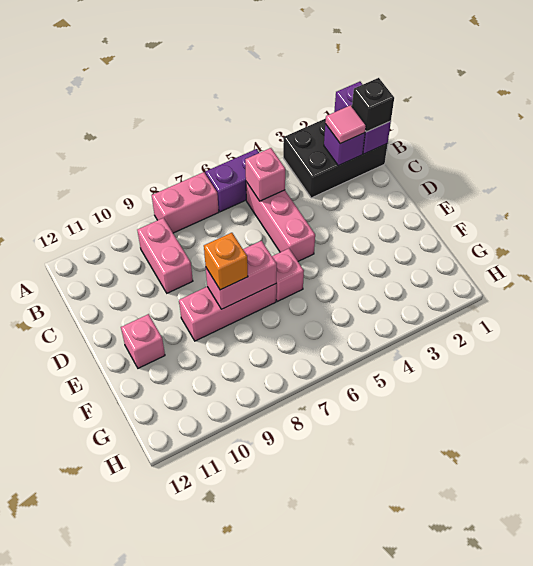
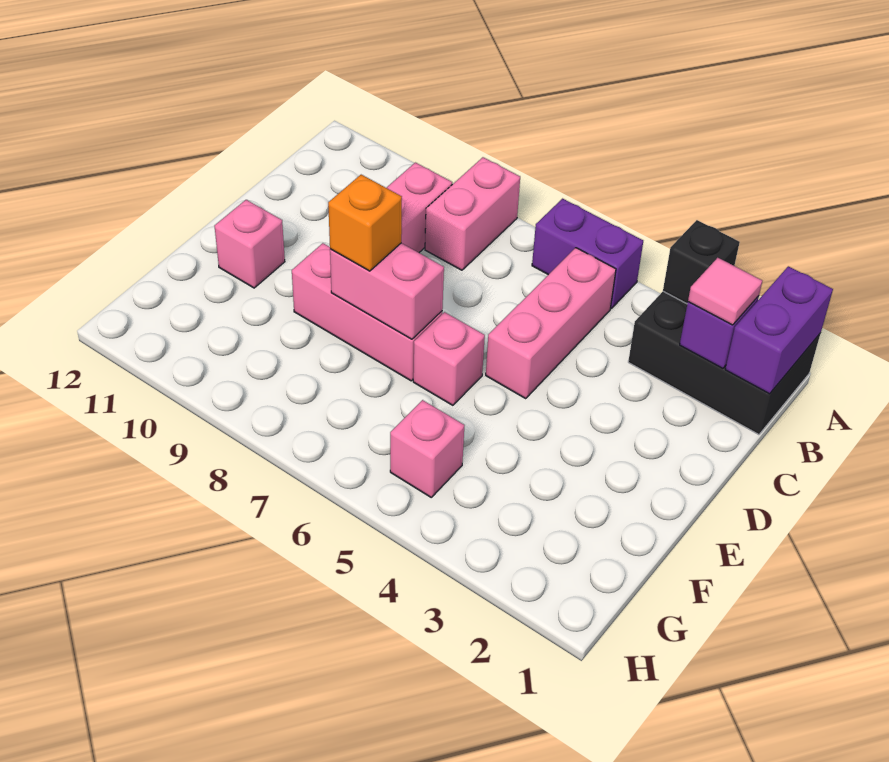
pink brick A7:A8 level 1 -> pink brick A8:B8 level 1
black brick B1 level 3 -> black brick A3 level 2
pink brick B5 level 2 -> pink brick G5 level 1

